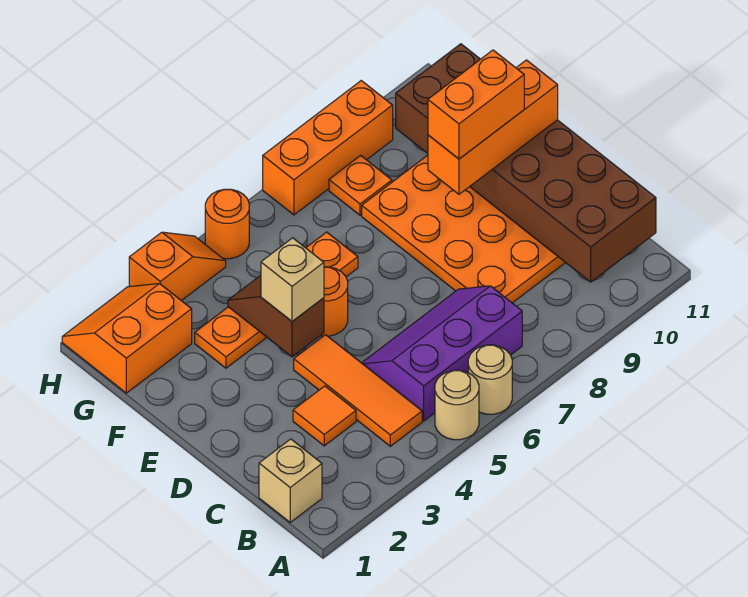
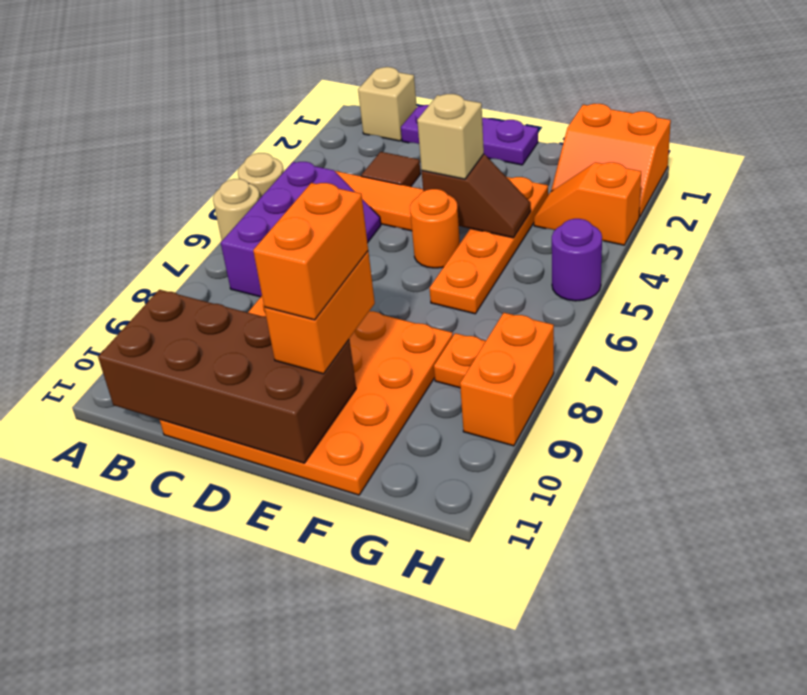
brown brick B10:G11 level 2 -> brown brick B10:E11 level 2
none -> purple plate C1:E1 level 1
orange tile C3 level 1 -> brown tile C3 level 1
orange brick E9:E11 level 3 -> orange brick E9:E10 level 3
orange slope G1:H2 level 1 top G -> orange slope G1:H2 level 1 top 1
orange slope H3:H4 level 1 top 3 -> orange slope G3:H3 level 1 top H
orange round brick H5 level 1 -> purple round brick H5 level 1
orange brick H7:H9 level 1 -> orange brick H8:H9 level 1

